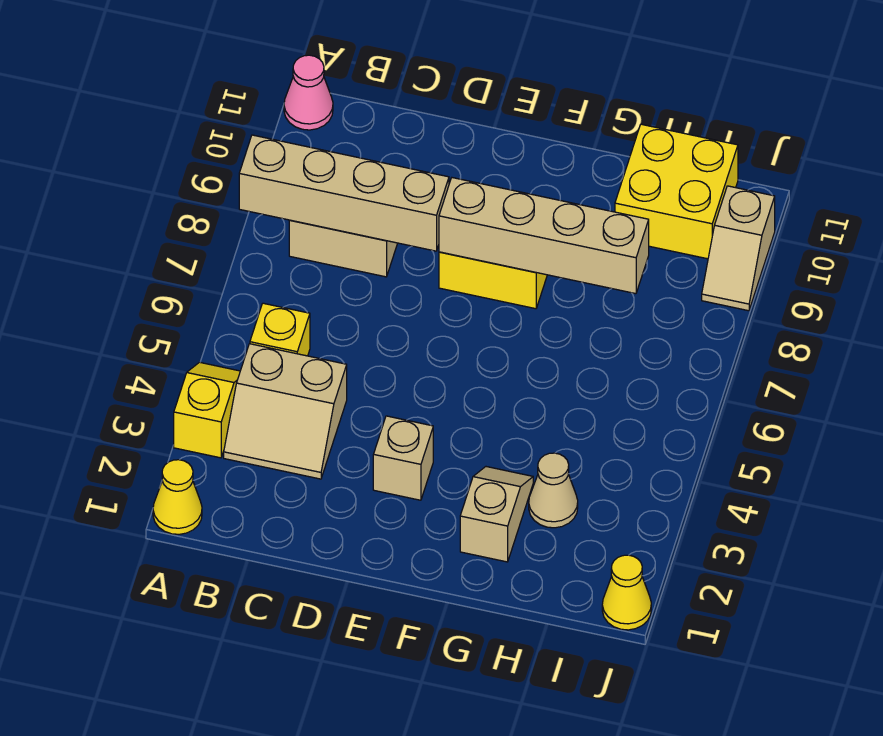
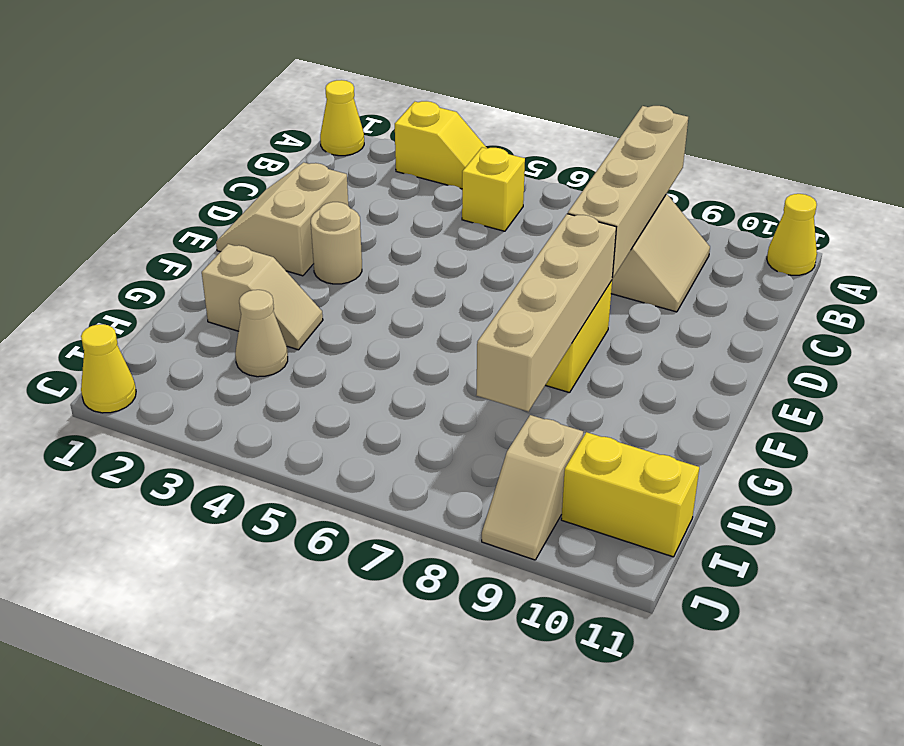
pink cone A11 level 1 -> yellow cone A11 level 1
tan slope B3:C4 level 1 top 4 -> tan slope D1:E2 level 1 top 2
tan brick E3 level 1 -> tan round brick E3 level 1
yellow brick H10:I11 level 1 -> yellow brick I10:I11 level 1
tan slope J9:J10 level 1 top 10 -> tan slope I9:J9 level 1 top I

